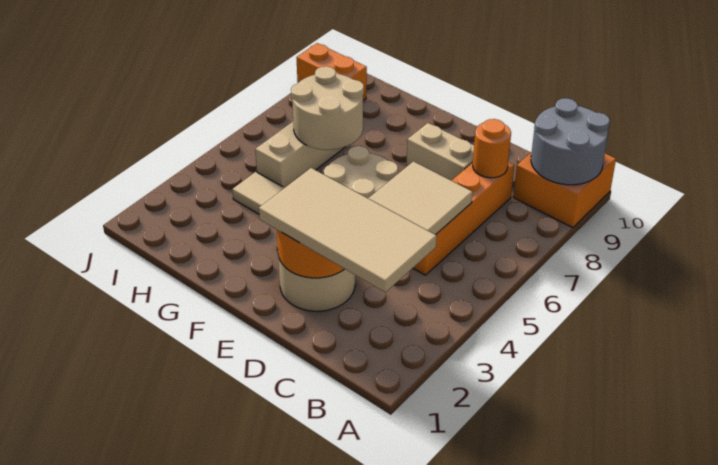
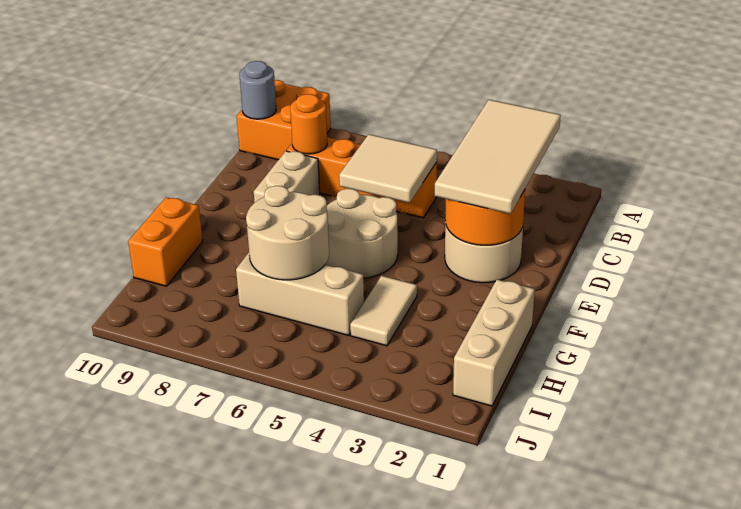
grey round brick A9:B10 level 2 -> grey round brick B10 level 2
none -> tan brick G1:I1 level 1
orange brick I9:J9 level 1 -> orange brick G10:H10 level 1

